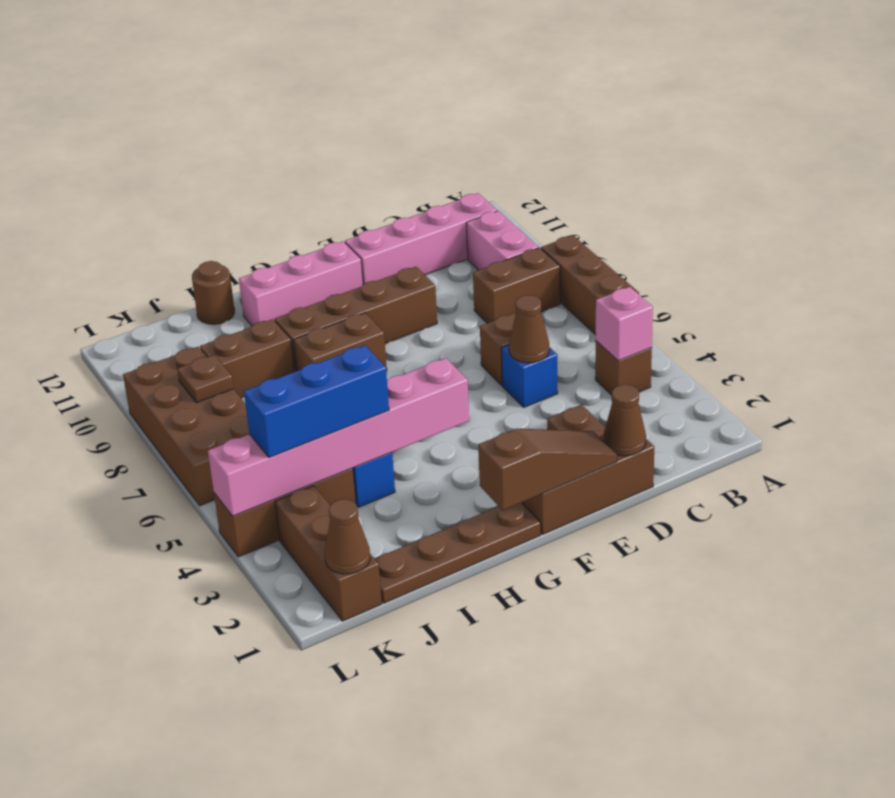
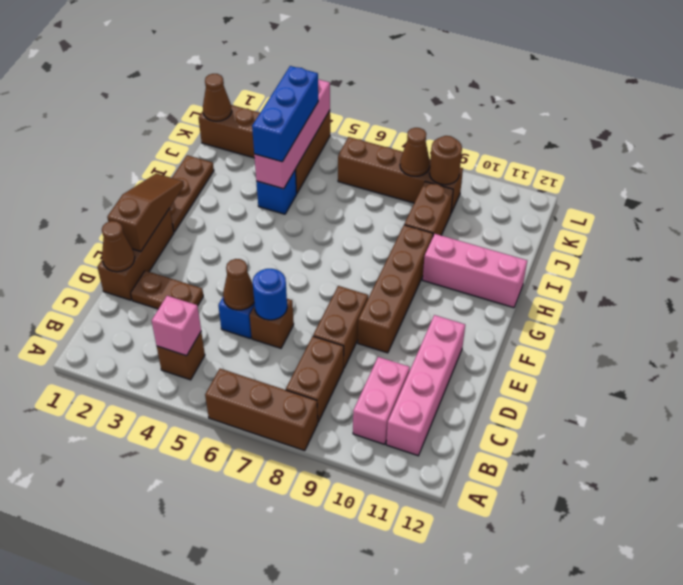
pink brick B9:B10 level 1 -> pink brick B10:C10 level 1
none -> blue round brick D6 level 2
brown slope E1:G1 level 2 top G -> brown slope E1:G1 level 2 top E
pink brick F11:H11 level 1 -> pink brick H10:H12 level 1
brown plate G1:J1 level 1 -> brown plate G1:I1 level 1
pink brick G4:L4 level 2 -> pink brick I4:L4 level 2
brown brick G8:H8 level 1 -> brown brick D8:E8 level 1
brown round brick I12 level 1 -> brown round brick K9 level 2
brown brick K6:L9 level 1 -> brown brick K6:K9 level 1
brown plate K8 level 2 -> brown cone K8 level 2

